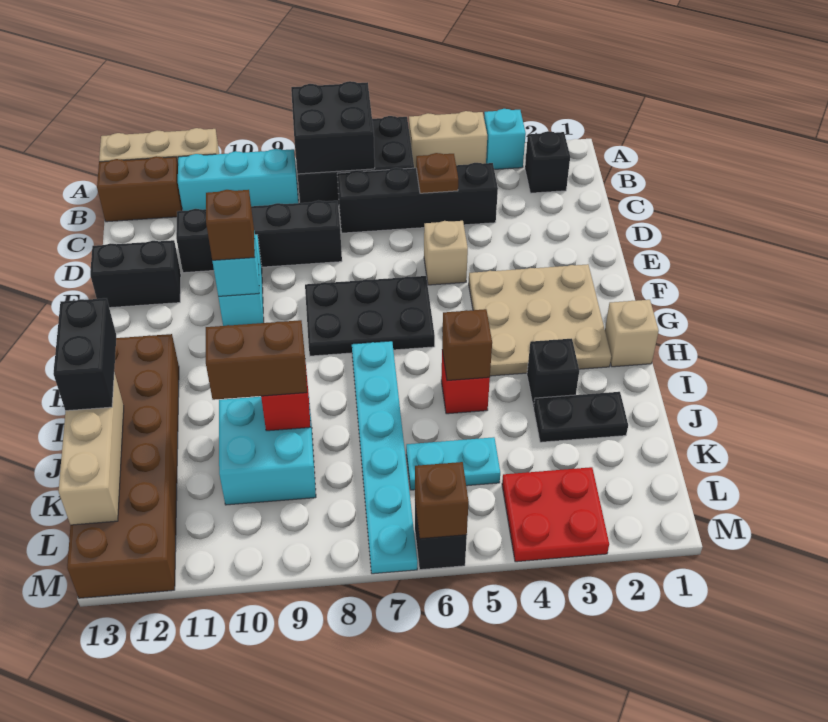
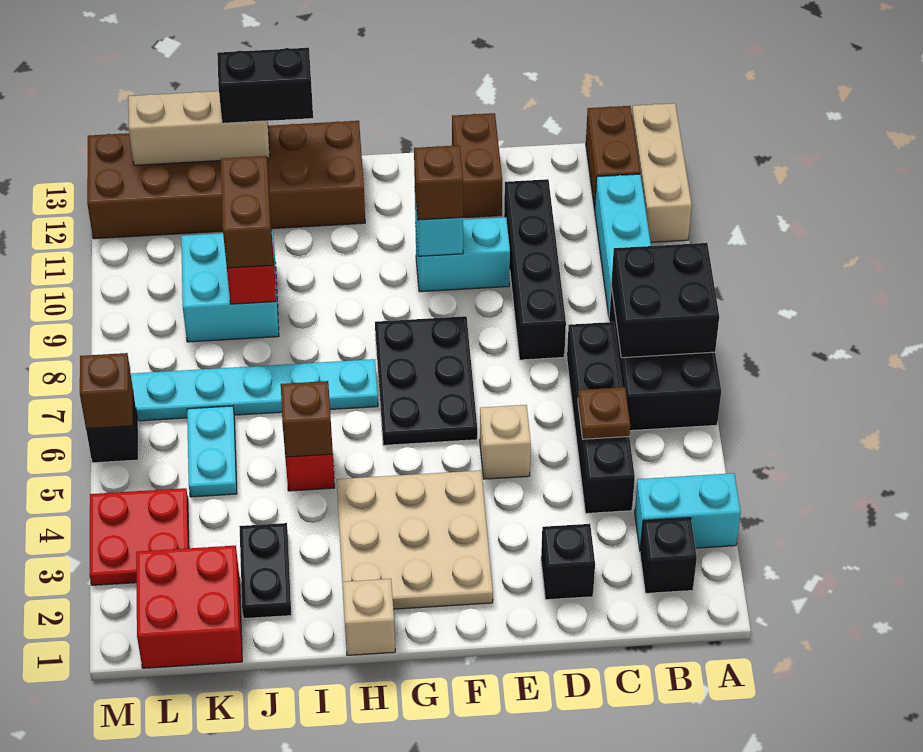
cyan brick A3 level 1 -> cyan brick A3:B3 level 1
tan brick A4:A5 level 1 -> none
black brick E12:E13 level 1 -> brown brick E12:E13 level 1
black brick I3 level 1 -> black brick D2 level 1
none -> red brick K1:L2 level 1

